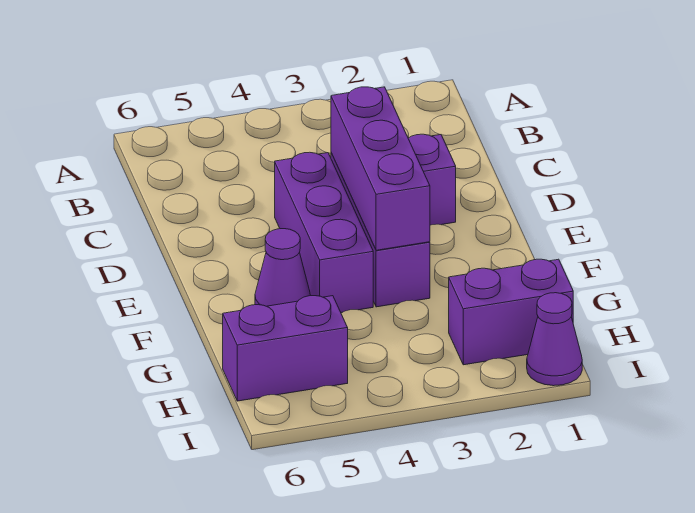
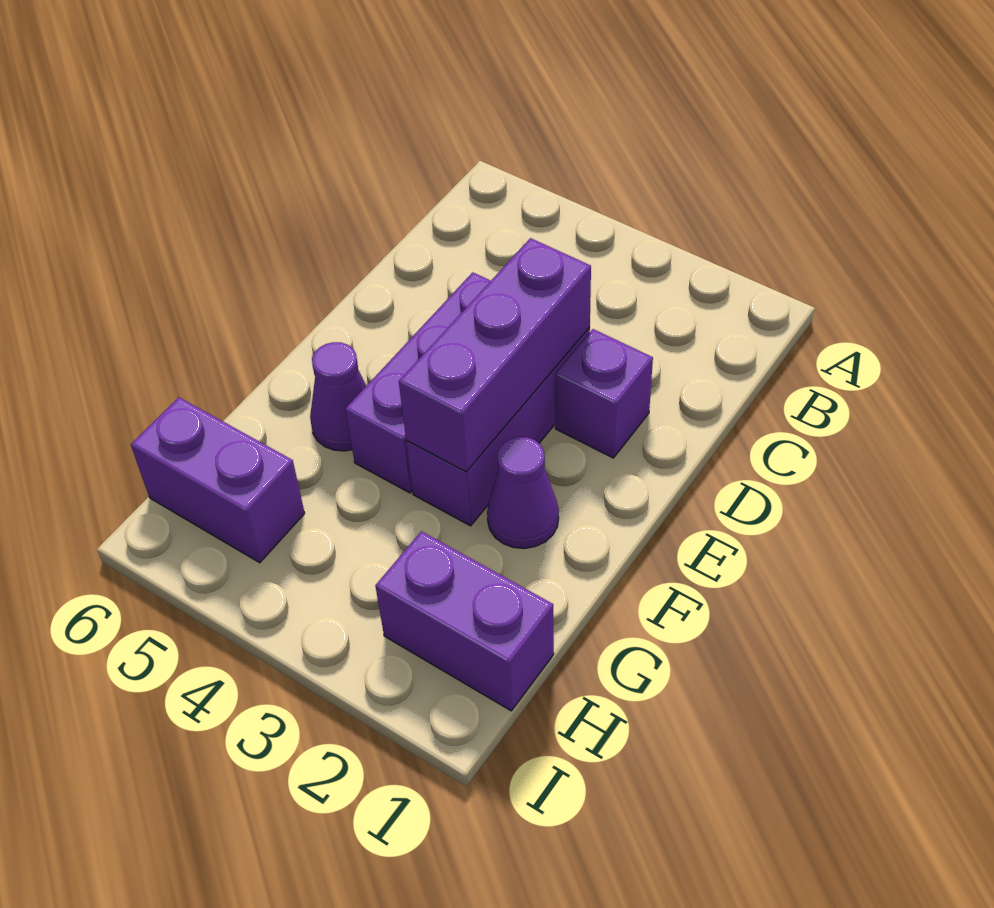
purple cone I1 level 1 -> purple cone F2 level 1

